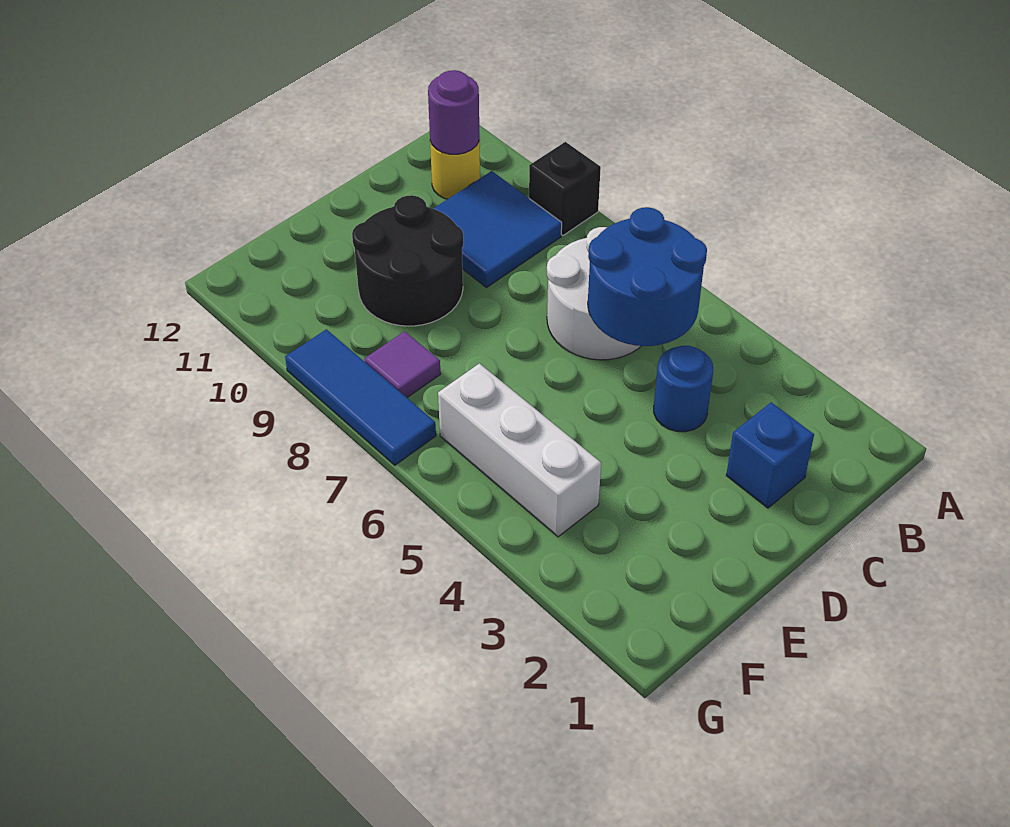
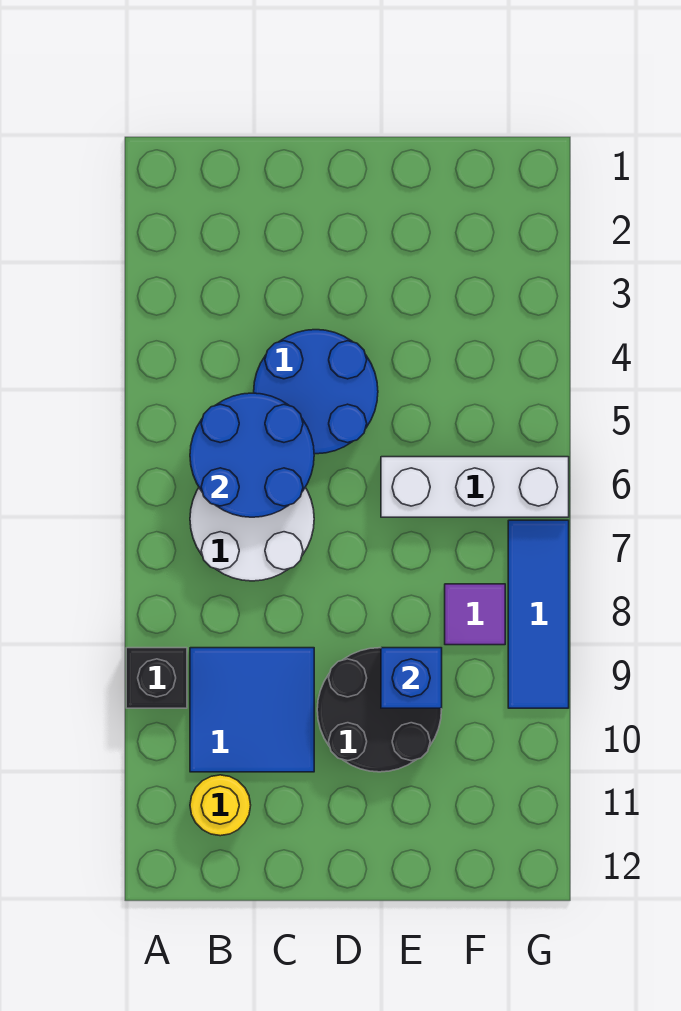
purple round brick B11 level 2 -> none
blue brick C2 level 1 -> blue brick E9 level 2
blue round brick C4 level 1 -> blue round brick C4:D5 level 1
white brick F4:F6 level 1 -> white brick E6:G6 level 1

